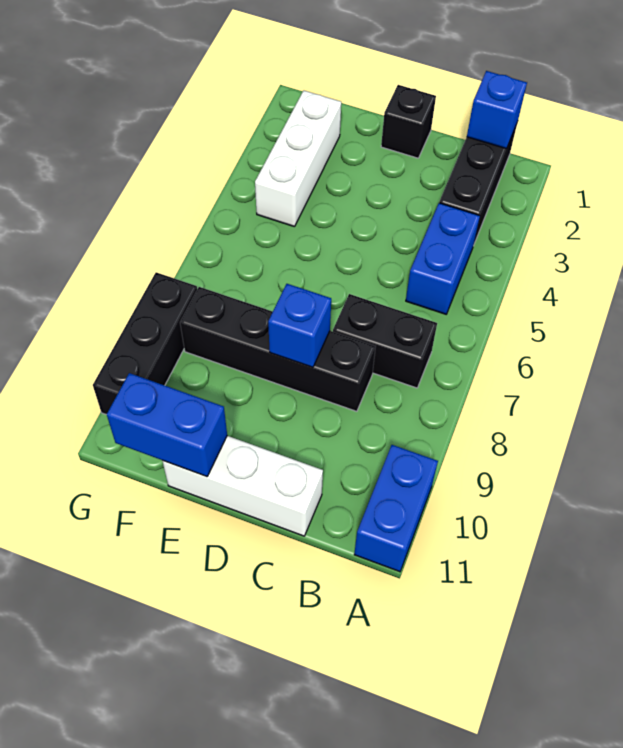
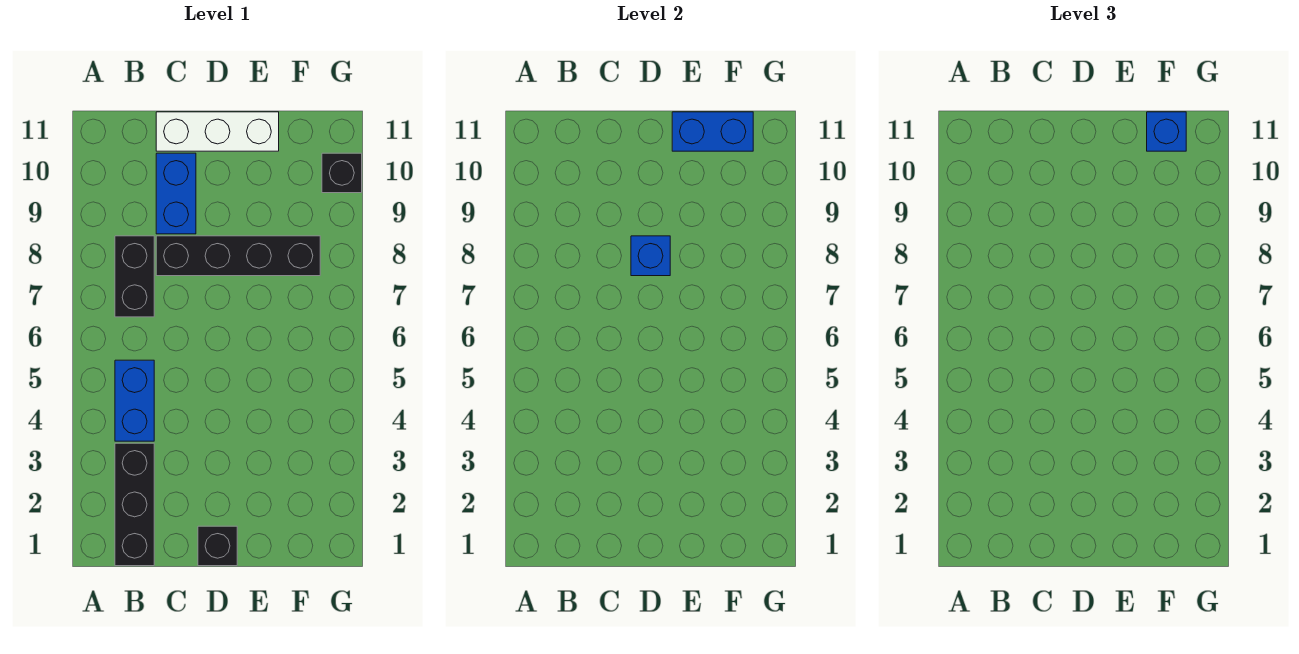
blue brick A10:A11 level 1 -> blue brick C9:C10 level 1
blue brick B1 level 2 -> blue brick F11 level 3
black brick B7:C7 level 1 -> black brick B7:B8 level 1
white brick F2:F4 level 1 -> none
black brick G8:G10 level 1 -> black brick G10 level 1

